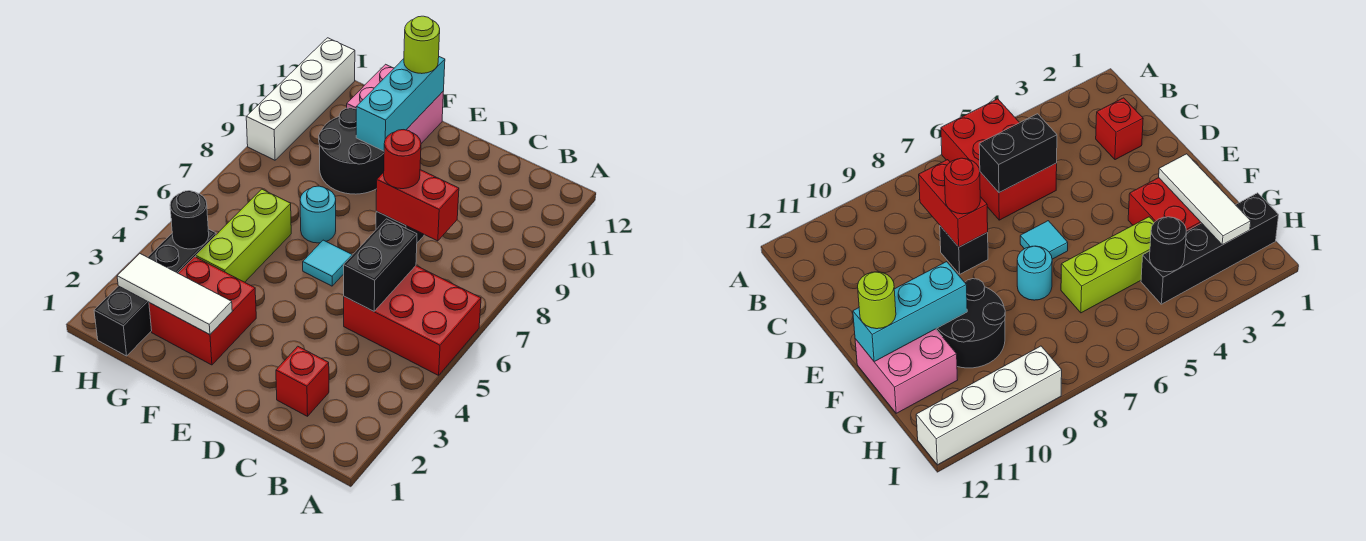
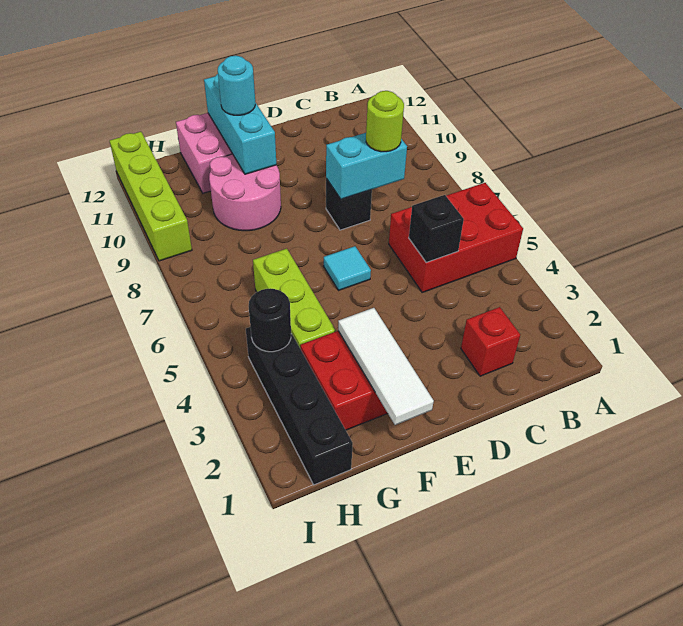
black brick C5:C6 level 2 -> black brick C5 level 2
red brick C8:D8 level 2 -> cyan brick C8:D8 level 2
red round brick D8 level 3 -> none
white tile F2:H2 level 2 -> white tile F1:F3 level 2
cyan round brick F7 level 1 -> cyan round brick F11 level 3
black round brick F9:G10 level 1 -> pink round brick F9:G10 level 1
lime round brick F12 level 3 -> lime round brick C8 level 3
white brick I9:I12 level 1 -> lime brick I9:I12 level 1

